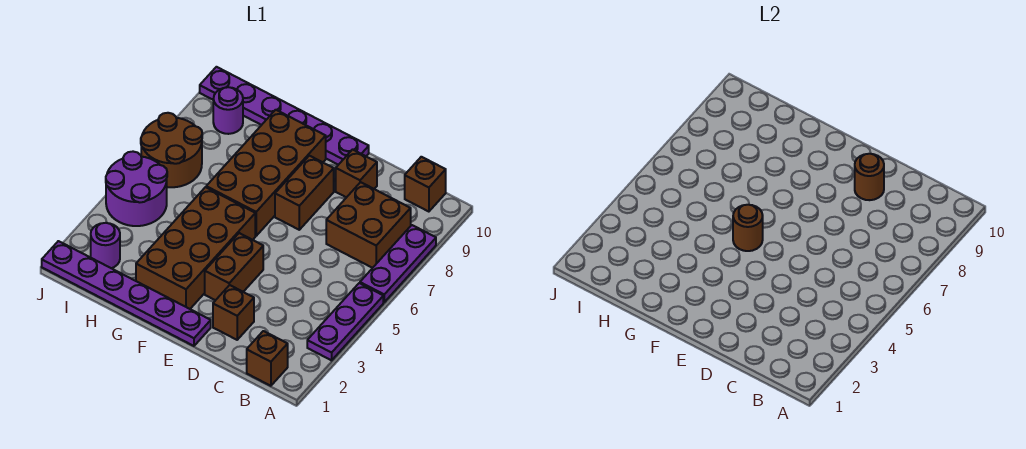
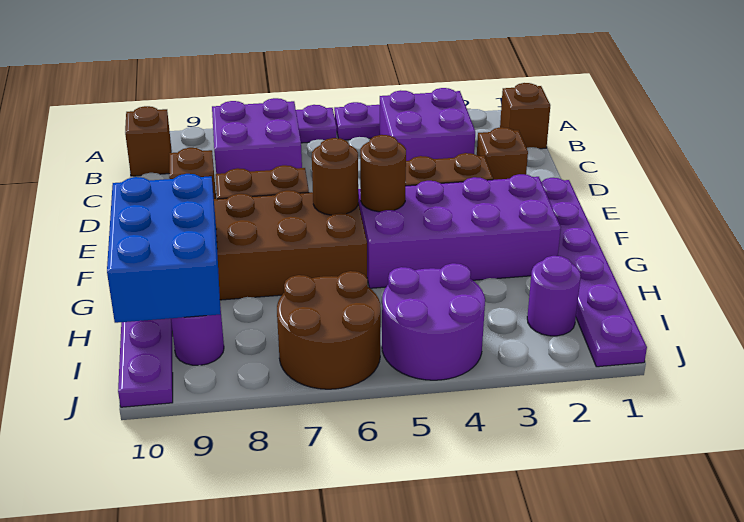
none -> purple brick B3:C4 level 1
brown brick B7:C8 level 1 -> purple brick B7:C8 level 1
brown round brick D9 level 2 -> brown round brick F6 level 2
brown brick F2:G5 level 1 -> purple brick F2:G5 level 1
none -> blue brick G9:I10 level 2

